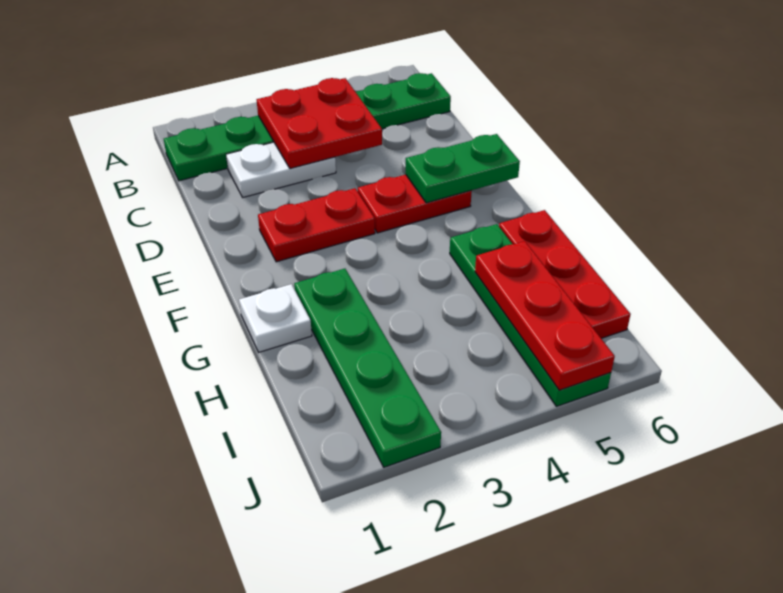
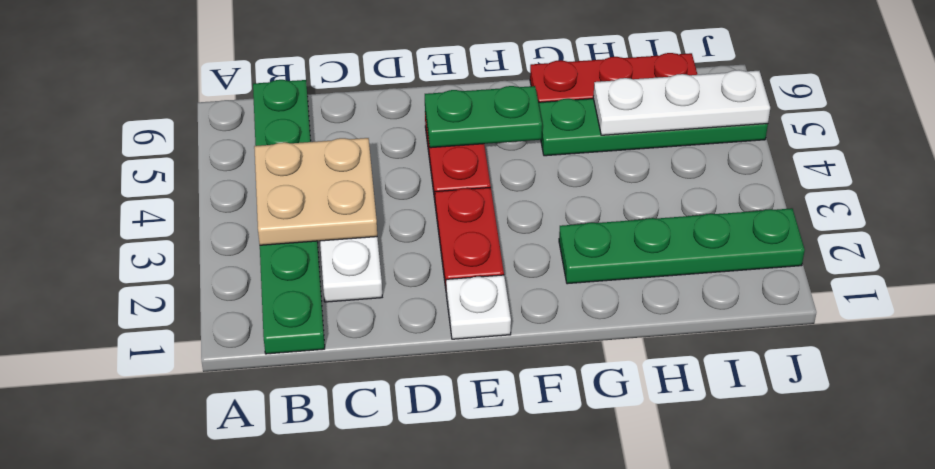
red plate B3:C4 level 2 -> tan plate B3:C4 level 2
green plate E5:E6 level 2 -> green plate E5:F5 level 2
white plate G1 level 1 -> white plate E1 level 1
red plate H5:J5 level 2 -> white plate H5:J5 level 2

